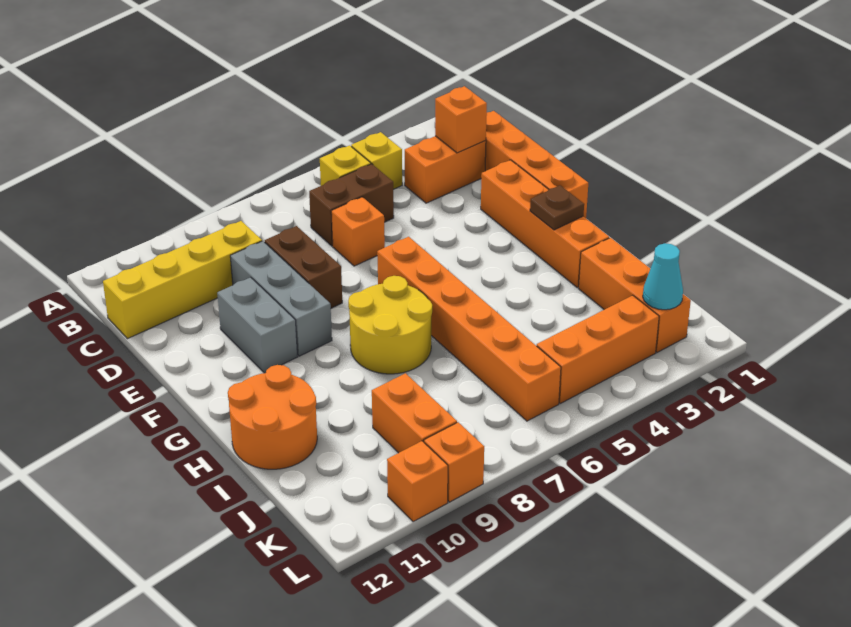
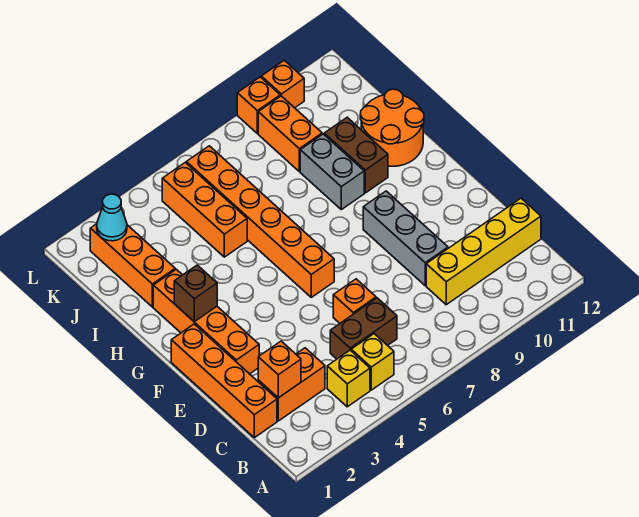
brown brick D8:E8 level 1 -> brown brick H10:I10 level 1
grey brick E10:F10 level 1 -> grey brick H9:I9 level 1
brown plate G2 level 2 -> brown brick G2 level 2
yellow round brick G7:H8 level 1 -> none
orange brick K3:K5 level 1 -> orange brick I5:K5 level 1

